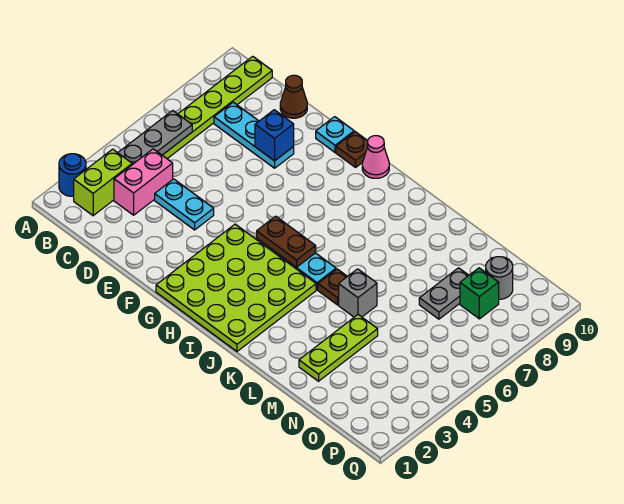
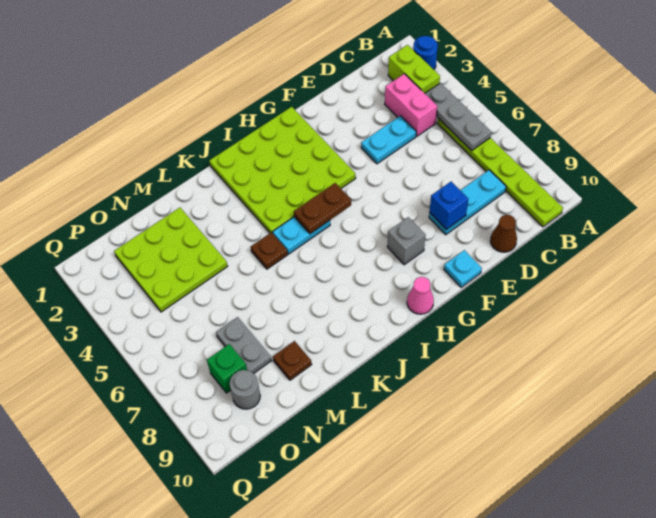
brown plate G10 level 1 -> brown plate M9 level 1
grey brick L5 level 1 -> grey brick G8 level 1
lime plate M2:M4 level 1 -> lime plate M2:O4 level 1

